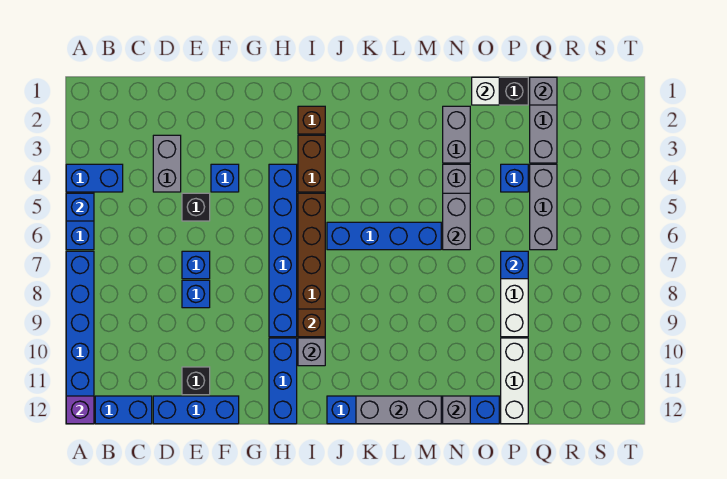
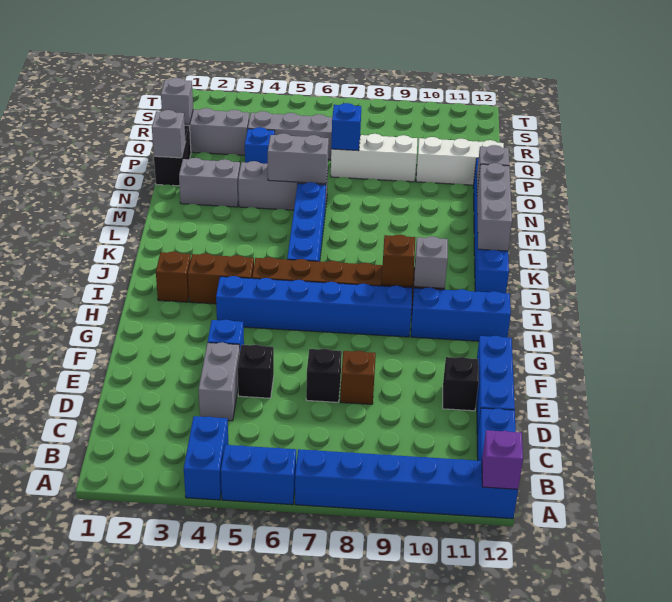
blue brick A5 level 2 -> none
grey brick D3:D4 level 1 -> grey brick D4:E4 level 1
blue brick E7 level 1 -> black brick E7 level 1
blue brick E8 level 1 -> brown brick E8 level 1
white brick O1 level 2 -> grey brick O1 level 2

